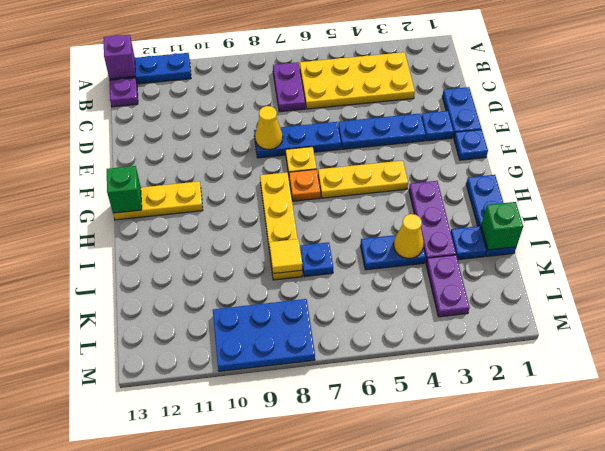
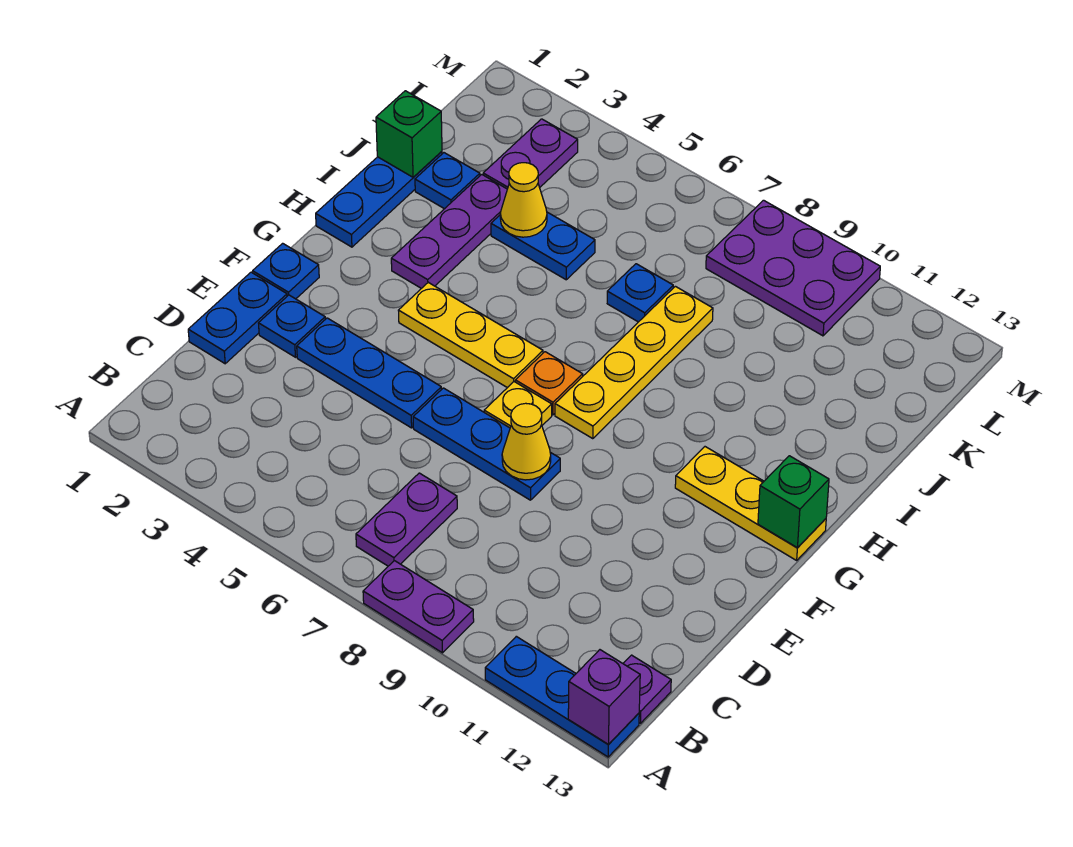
none -> purple plate A8:A9 level 1
yellow plate B3:C6 level 1 -> none
yellow tile J8 level 2 -> none
blue plate L8:M10 level 1 -> purple plate L8:M10 level 1

